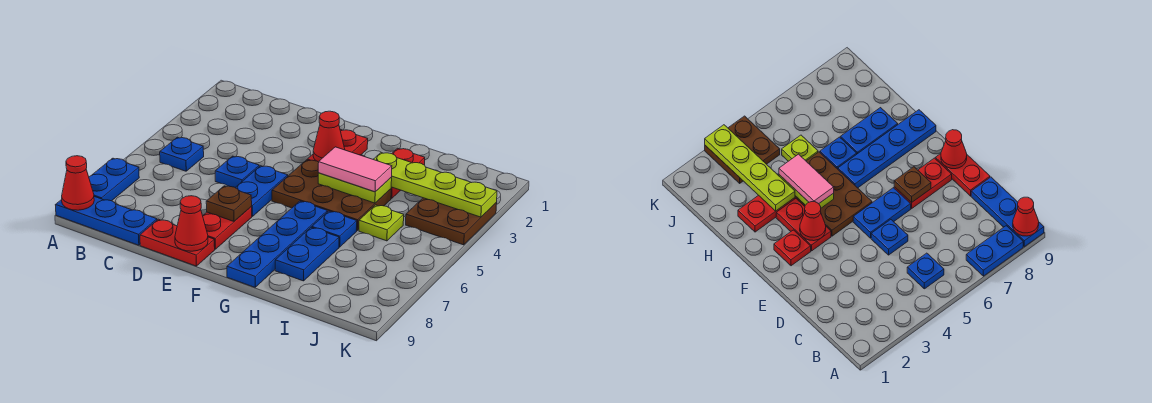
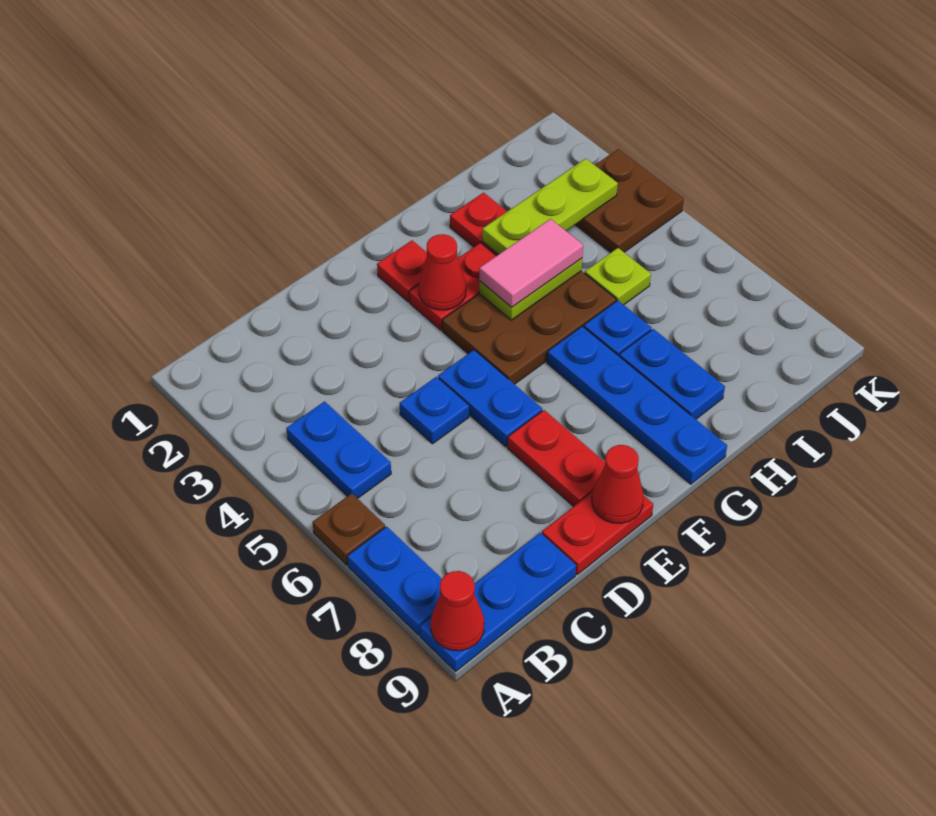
blue plate B5 level 1 -> blue plate B4:B5 level 1
brown plate E7 level 2 -> brown plate A6 level 1
lime plate H3:K3 level 2 -> lime plate H3:J3 level 2

